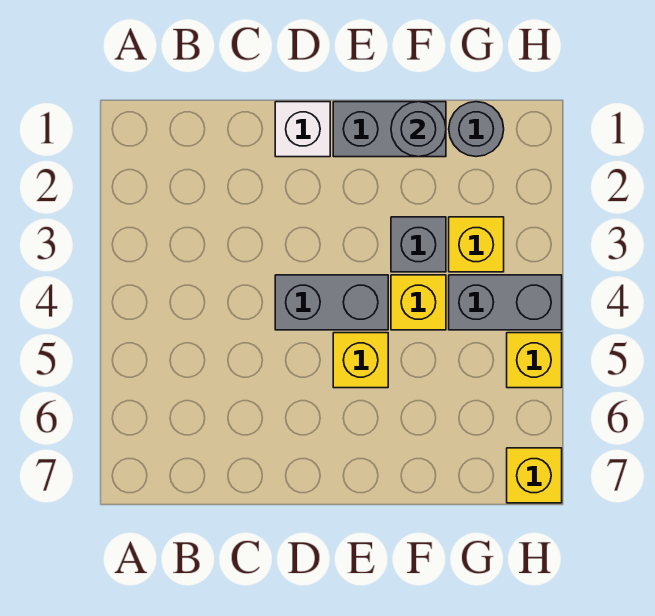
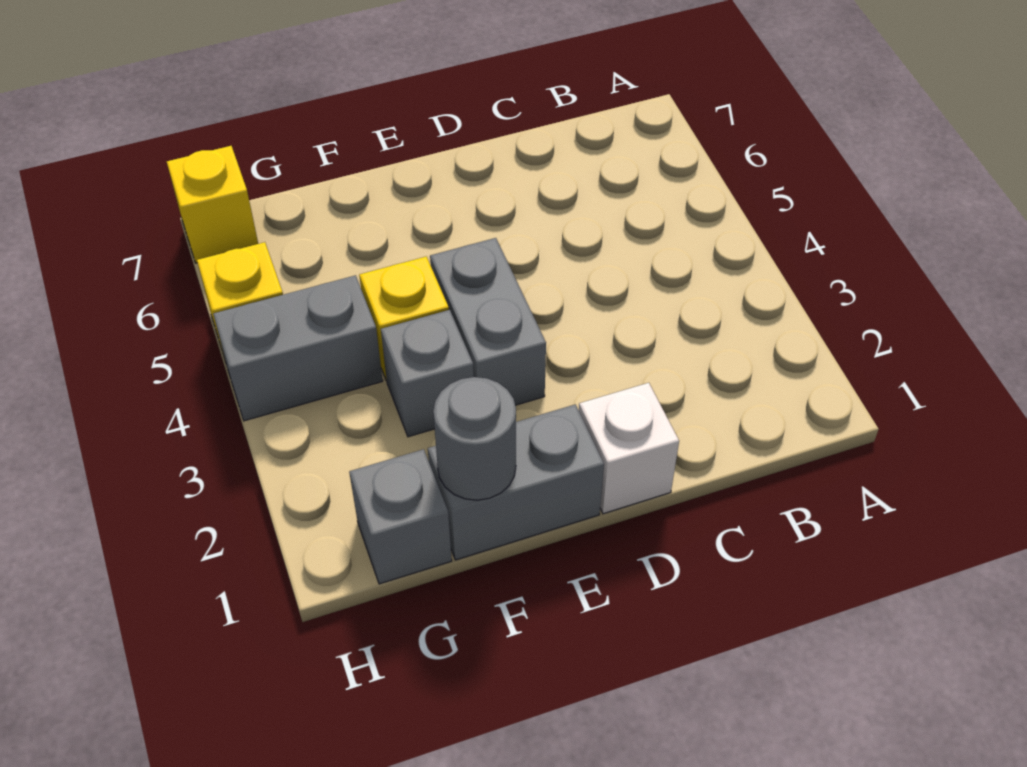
grey brick D4:E4 level 1 -> grey brick E3:E4 level 1
yellow brick E5 level 1 -> none
grey round brick G1 level 1 -> grey brick G1 level 1
yellow brick G3 level 1 -> none

